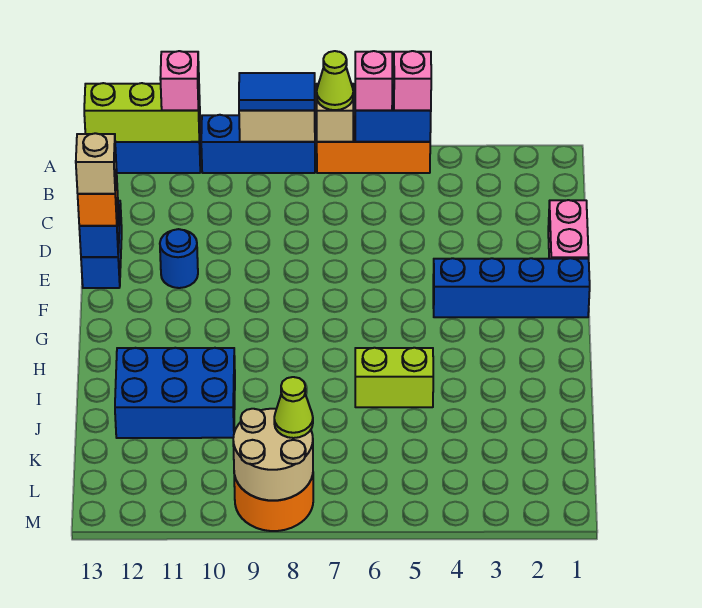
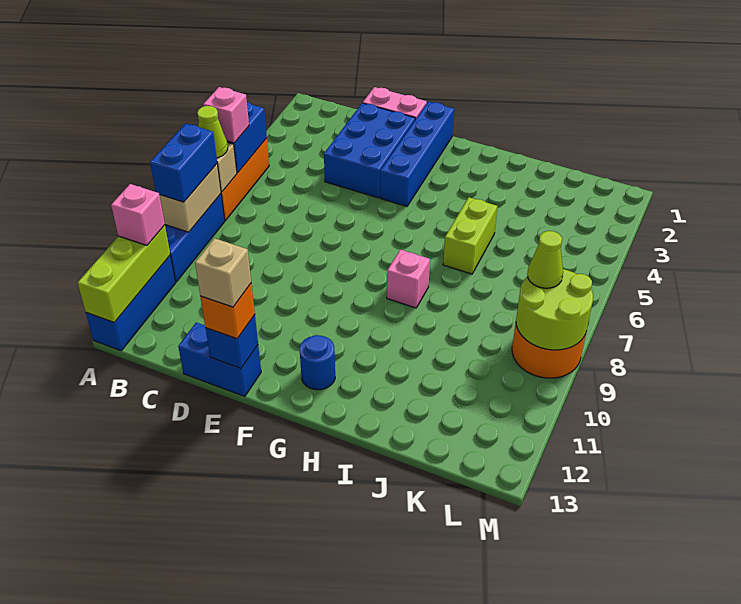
pink brick A5 level 3 -> pink brick H8 level 1
blue tile A8:A9 level 3 -> blue brick A8:A9 level 3
blue round brick E11 level 1 -> blue round brick G12 level 1
blue brick I10:J12 level 1 -> blue brick D2:E4 level 1
tan round brick L8:M9 level 2 -> lime round brick L8:M9 level 2

